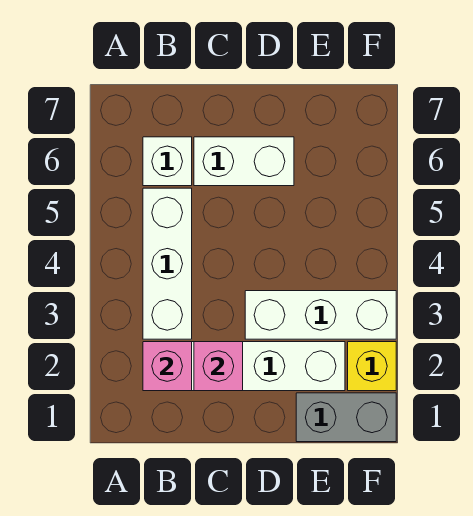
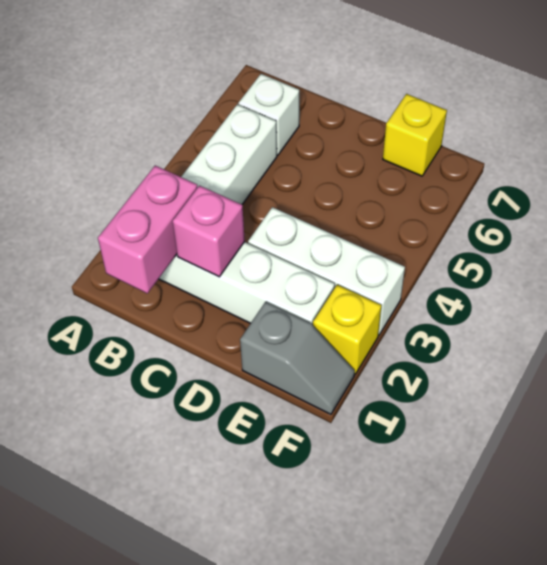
pink brick B2 level 2 -> pink brick B1:B2 level 2
white brick C6:D6 level 1 -> none
grey brick E1:F1 level 1 -> grey slope E1:F1 level 1 top E
none -> yellow brick E7 level 1

